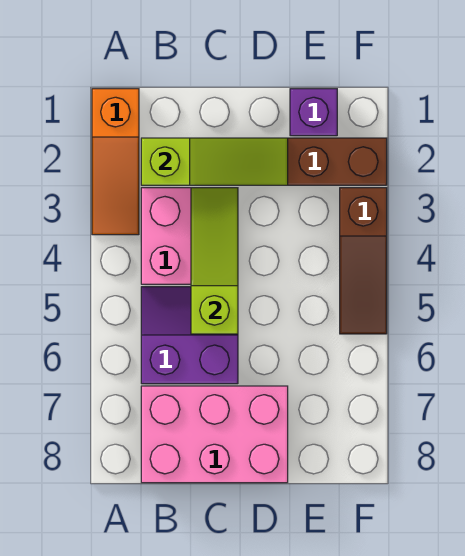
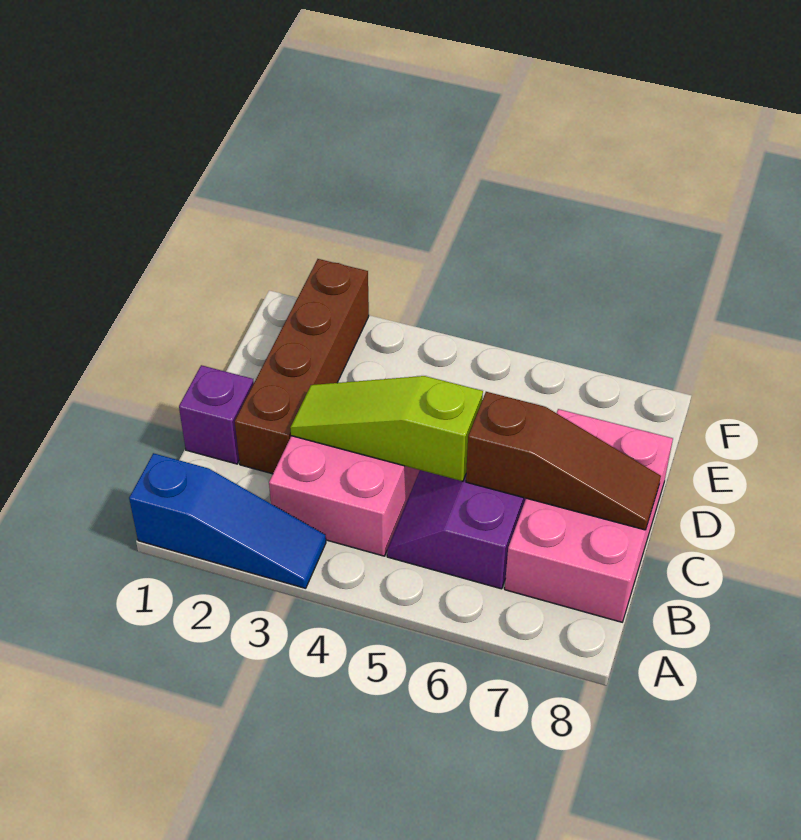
orange slope A1:A3 level 1 top 1 -> blue slope A1:A3 level 1 top 1
lime slope B2:D2 level 2 top B -> none
purple brick E1 level 1 -> purple brick C1 level 1
brown slope F3:F5 level 1 top 3 -> brown slope C6:C8 level 2 top 6

